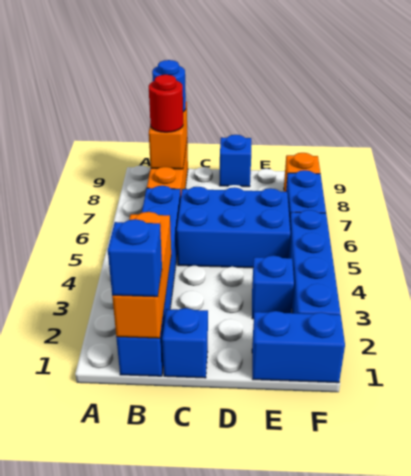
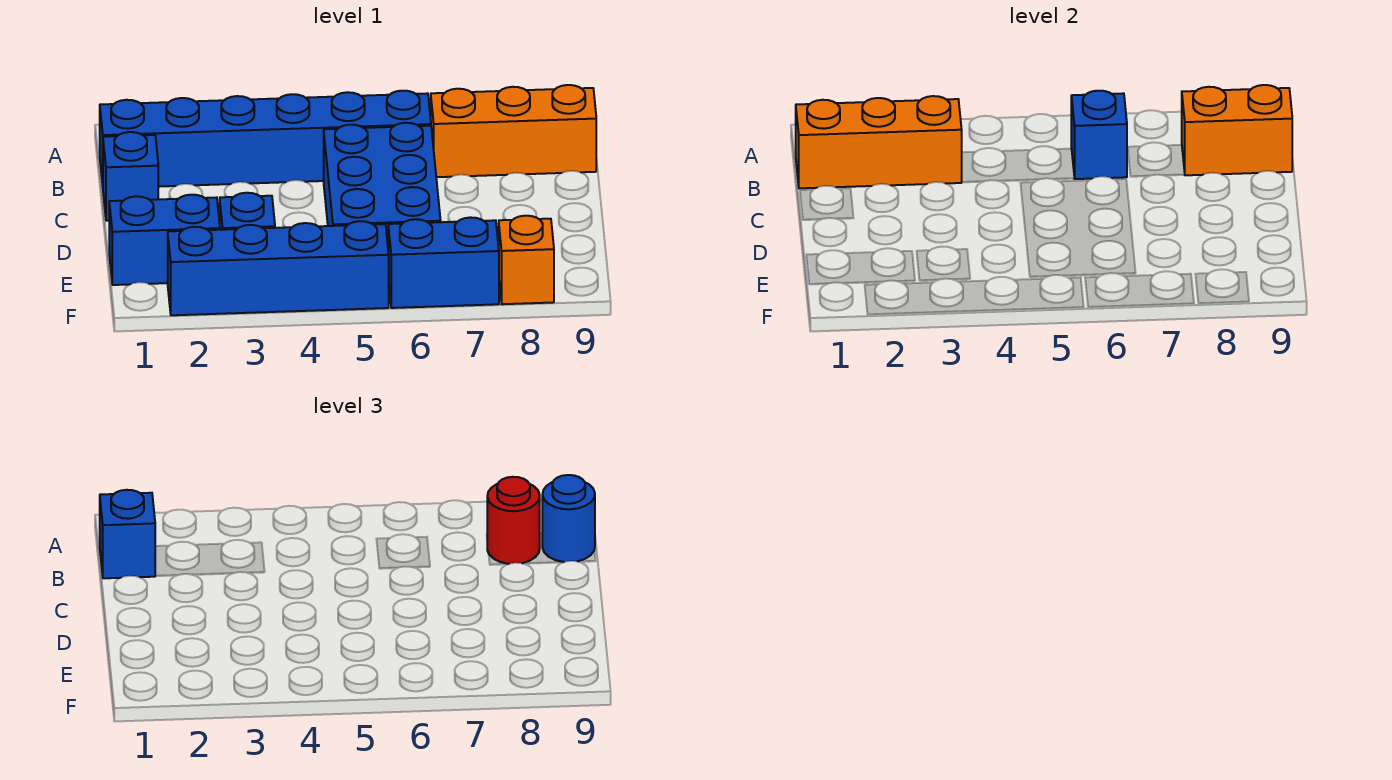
blue brick D9 level 1 -> blue brick B6 level 2
blue brick E1:F1 level 1 -> blue brick E1:E2 level 1

